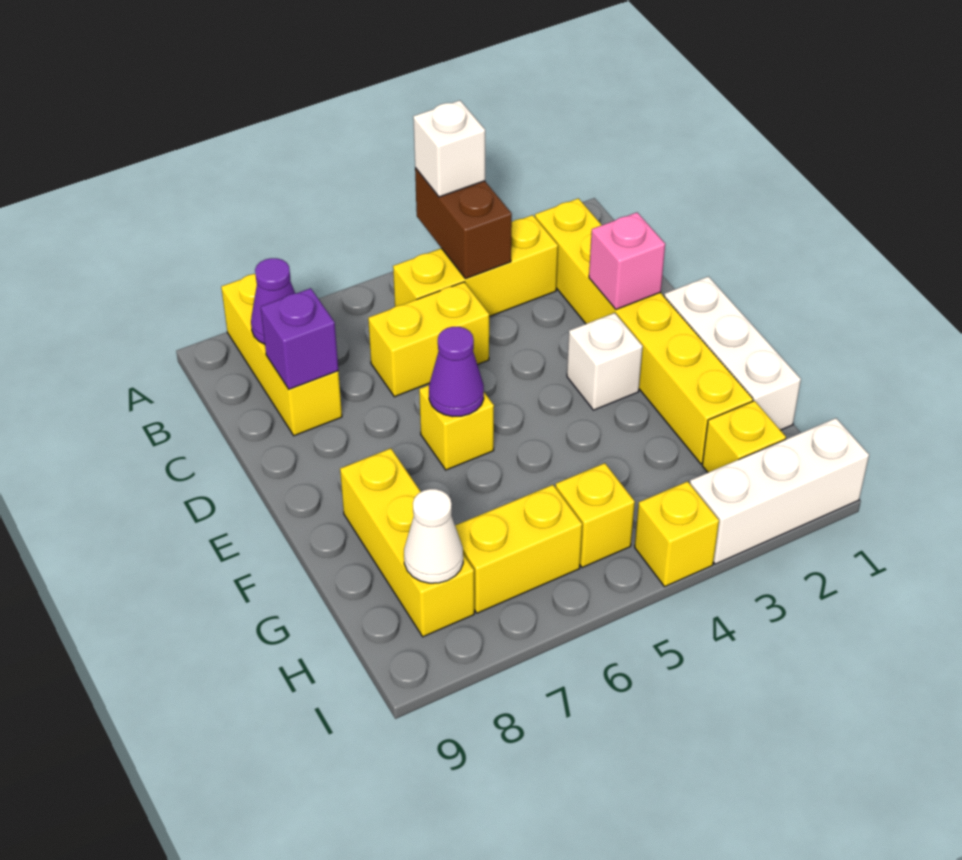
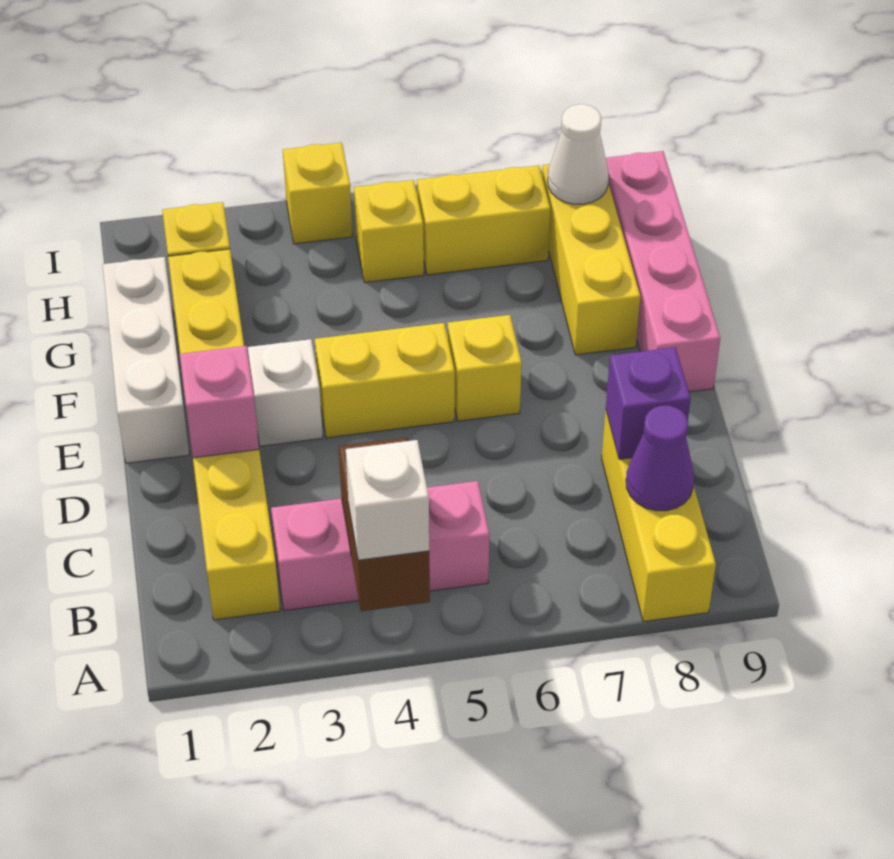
yellow brick B3:B5 level 1 -> pink brick B3:B5 level 1
yellow brick C5:C6 level 1 -> yellow brick E4:E5 level 1
purple cone E6 level 2 -> none
none -> pink brick E9:H9 level 1
white brick I1:I3 level 1 -> none

